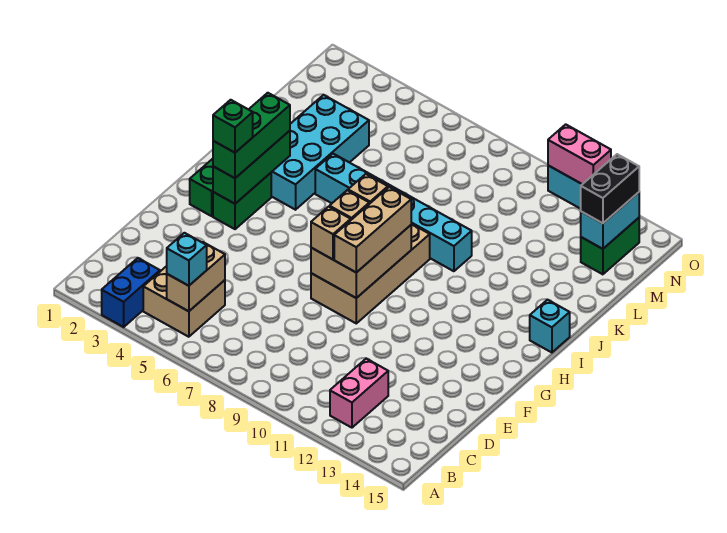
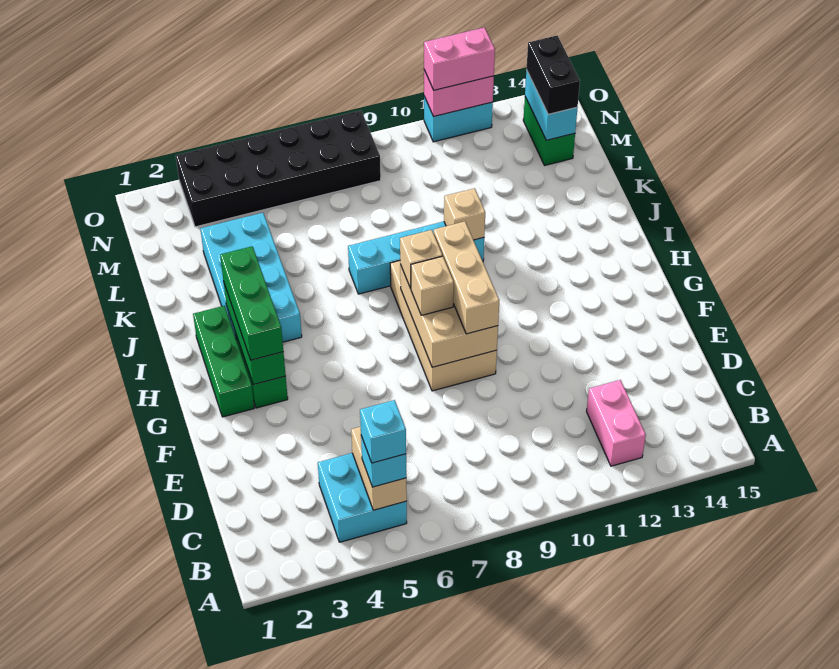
blue brick A3:B3 level 1 -> none
tan brick B4:C5 level 1 -> cyan brick B4:C5 level 1
tan brick F8 level 3 -> tan brick J10 level 2
green brick G3 level 4 -> none
cyan brick I15 level 1 -> cyan brick B5 level 4
cyan brick J5:J10 level 1 -> cyan brick J7:J10 level 1
none -> black brick N3:O8 level 1
none -> pink brick O11:O12 level 3

